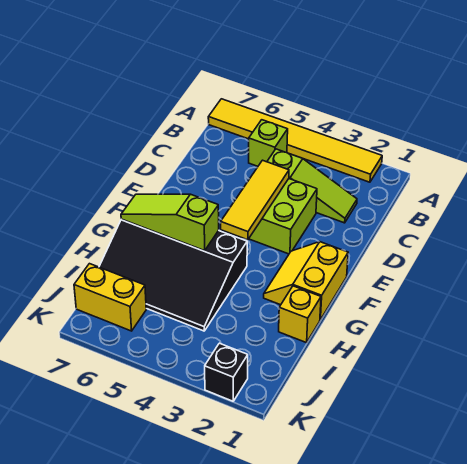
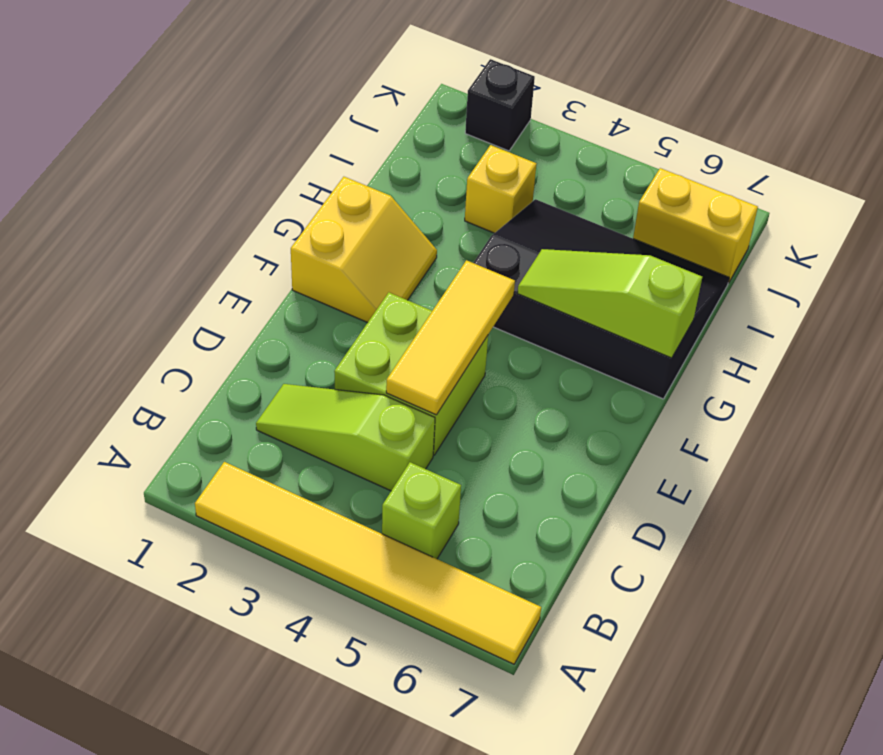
lime slope G5:G7 level 2 top 5 -> lime slope G5:G7 level 2 top 7
yellow brick H1 level 1 -> yellow brick I3 level 1

